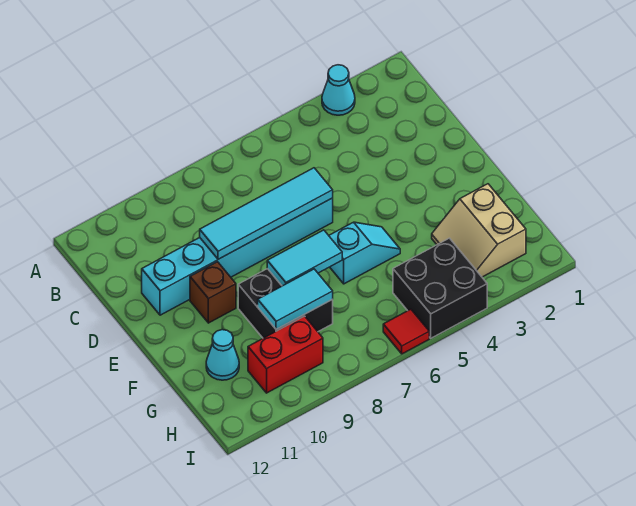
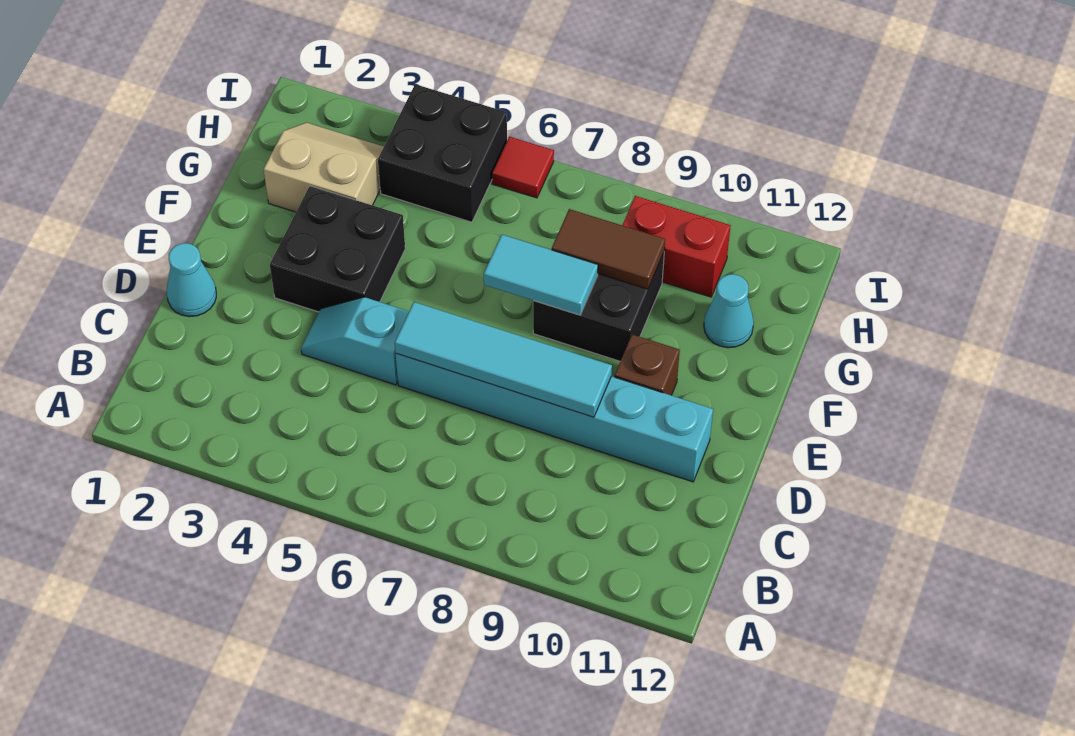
cyan cone A3 level 1 -> cyan cone D1 level 1
none -> black brick E3:F4 level 1
cyan slope F5:F6 level 1 top 6 -> cyan slope D4:D5 level 1 top 5
tan slope G2:H3 level 1 top 2 -> tan slope G2:H3 level 1 top G
cyan tile G8:G9 level 2 -> brown tile G8:G9 level 2

